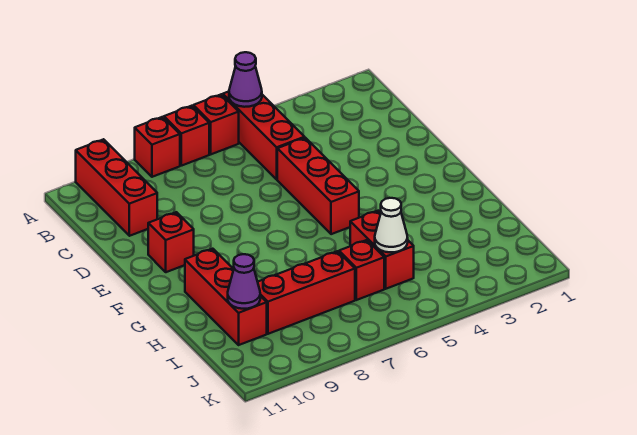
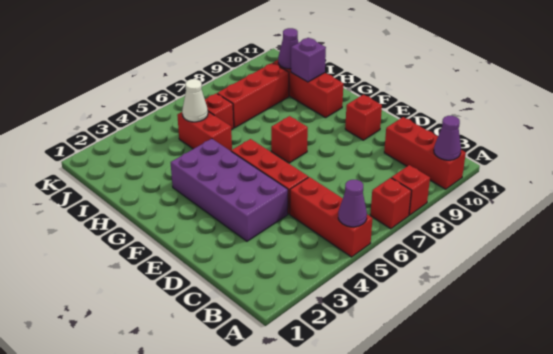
red brick A6 level 1 -> red brick F7 level 1
none -> purple cone A10 level 2
none -> purple brick D3:G4 level 1
none -> purple brick H10 level 2

